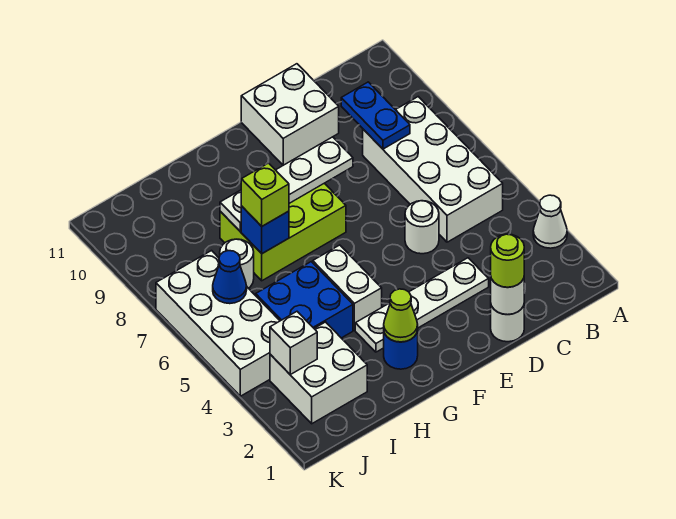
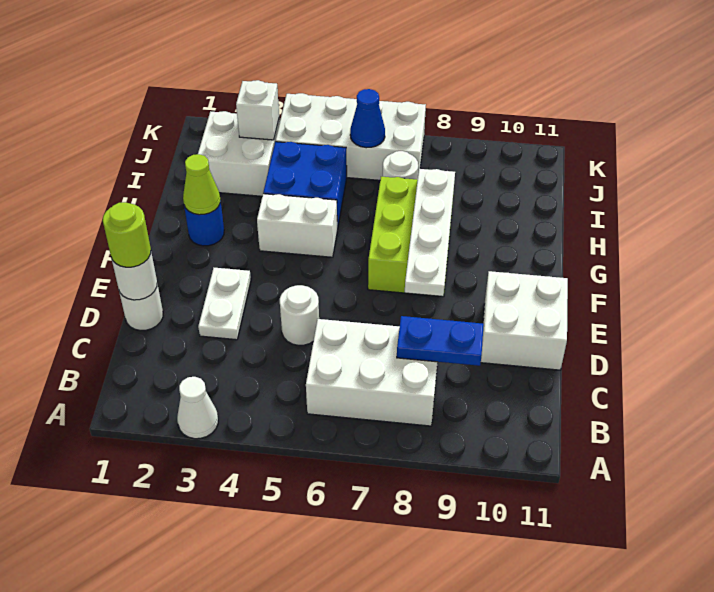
white brick B5:C8 level 1 -> white brick B6:C8 level 1
white plate D3:G3 level 1 -> white plate D3:E3 level 1
blue brick H7 level 2 -> none
lime brick H7 level 3 -> none

